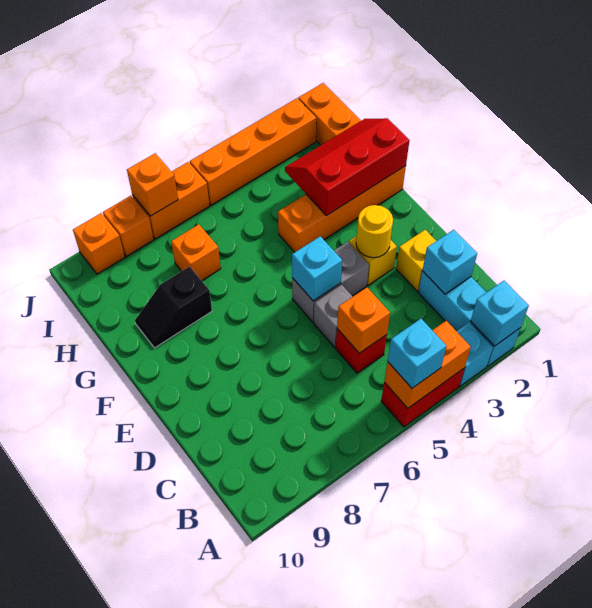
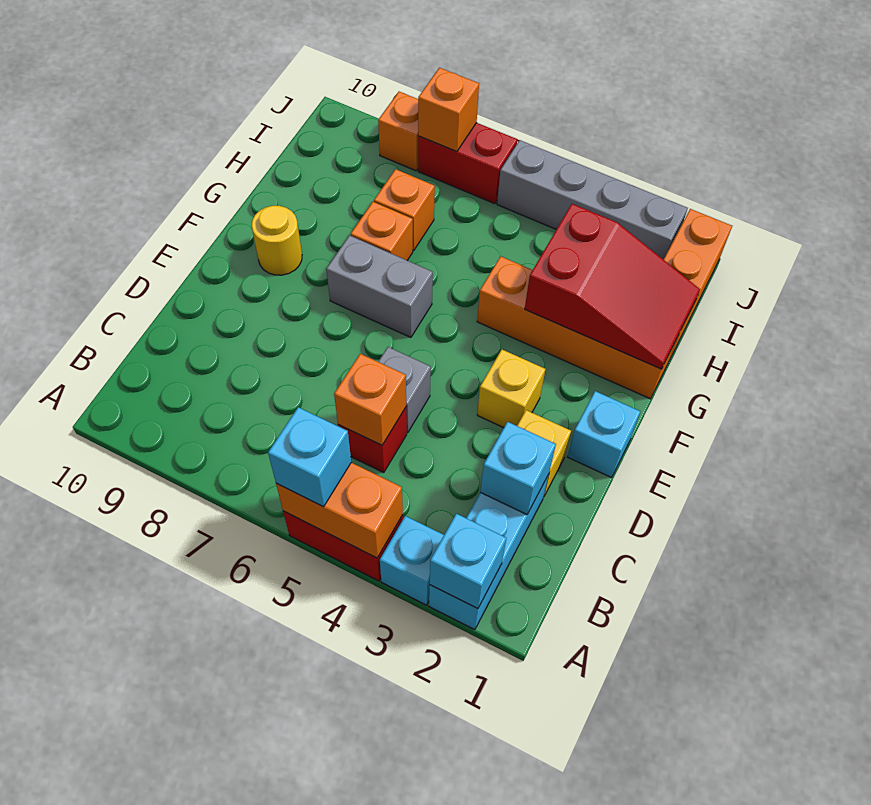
yellow round brick E3 level 2 -> yellow round brick F9 level 1
grey brick E4:E5 level 1 -> grey brick F6:F7 level 1
cyan brick E5 level 2 -> cyan brick E1 level 1
red slope G1:H3 level 2 top G -> red slope G1:H3 level 2 top 3
black slope G8:G9 level 1 top 8 -> none
orange brick J2:J5 level 1 -> grey brick J2:J5 level 1
orange brick J6:J7 level 1 -> red brick J6:J7 level 1
orange brick J9 level 1 -> orange brick G7 level 1

